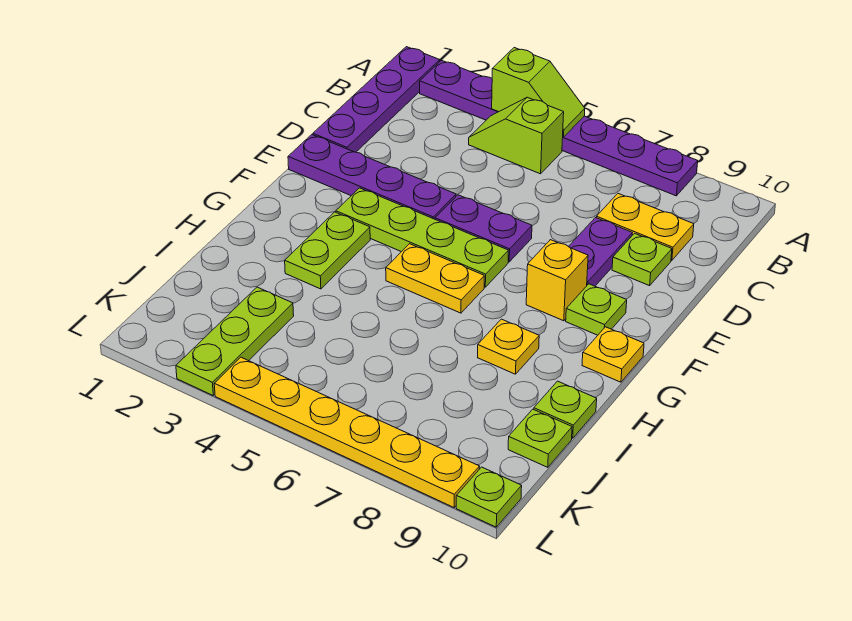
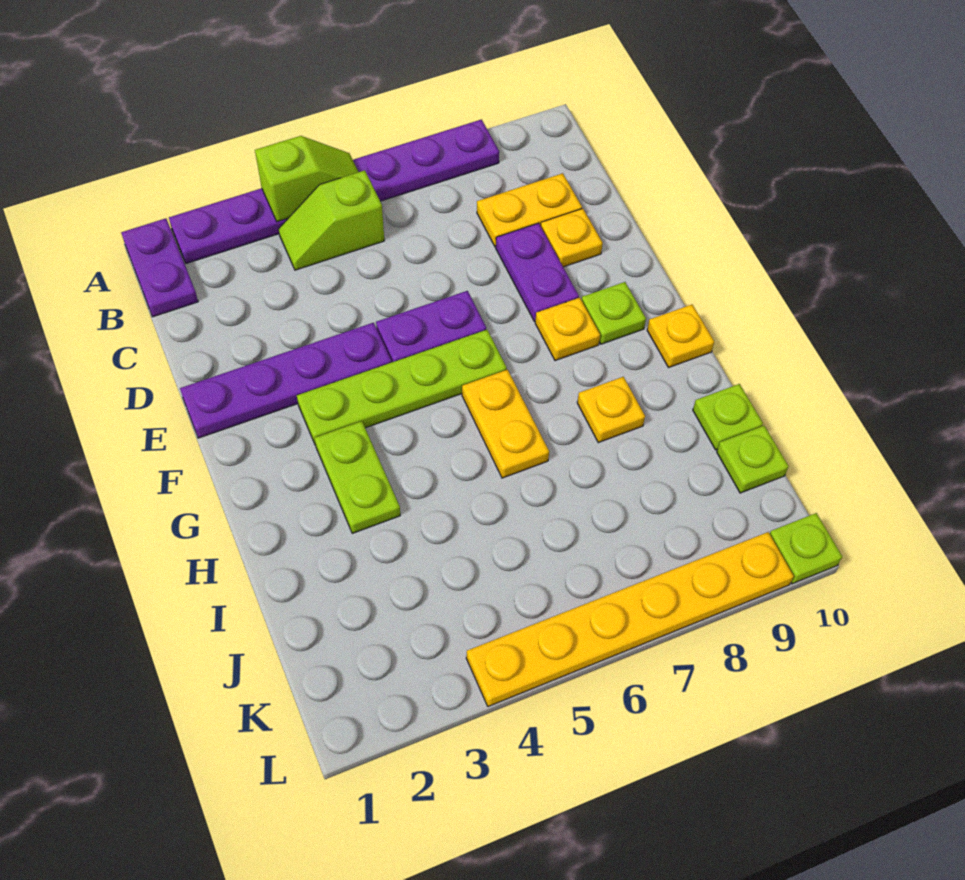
purple plate A1:D1 level 1 -> purple plate A1:B1 level 1
lime plate D9 level 1 -> yellow plate D9 level 1
yellow brick F8 level 1 -> yellow plate F8 level 1
yellow plate G5:G6 level 1 -> yellow plate G6:H6 level 1
lime plate J3:L3 level 1 -> none

